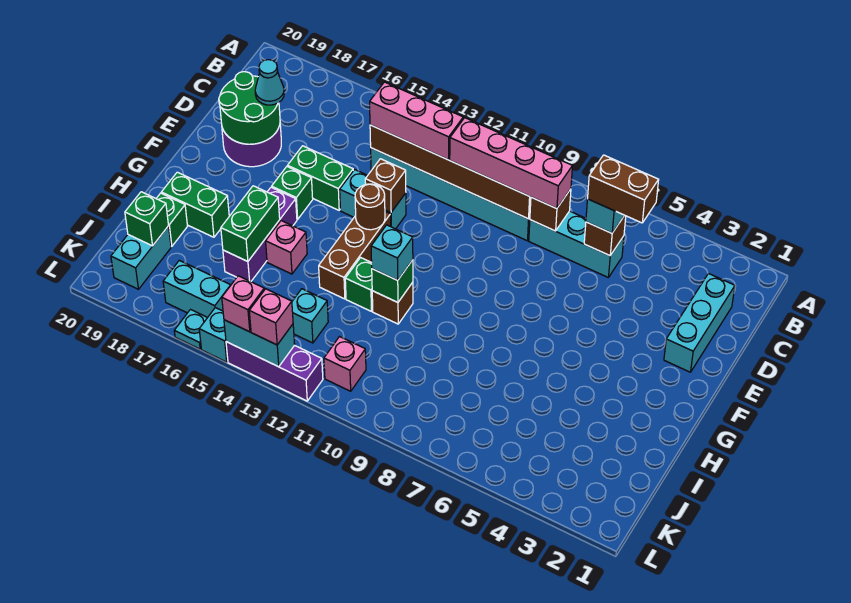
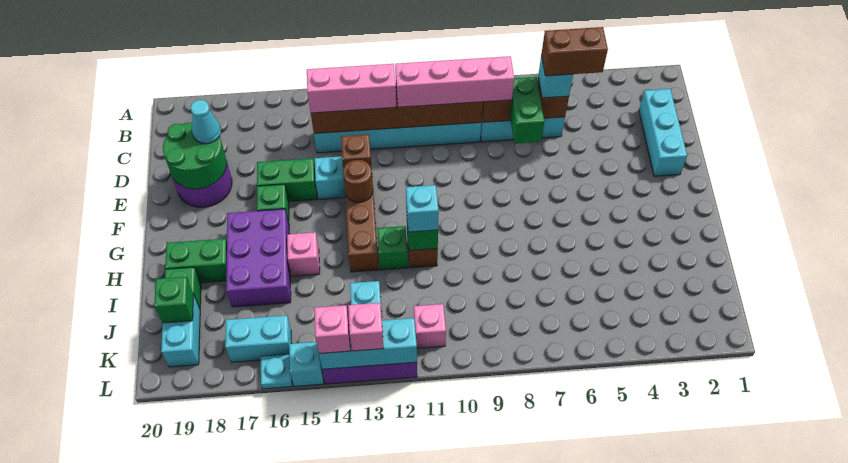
purple brick G16:I16 level 1 -> purple brick G16:I17 level 1
green brick H16:I16 level 2 -> green brick C7:D7 level 2
cyan brick L13:L14 level 2 -> cyan brick L12:L14 level 2

